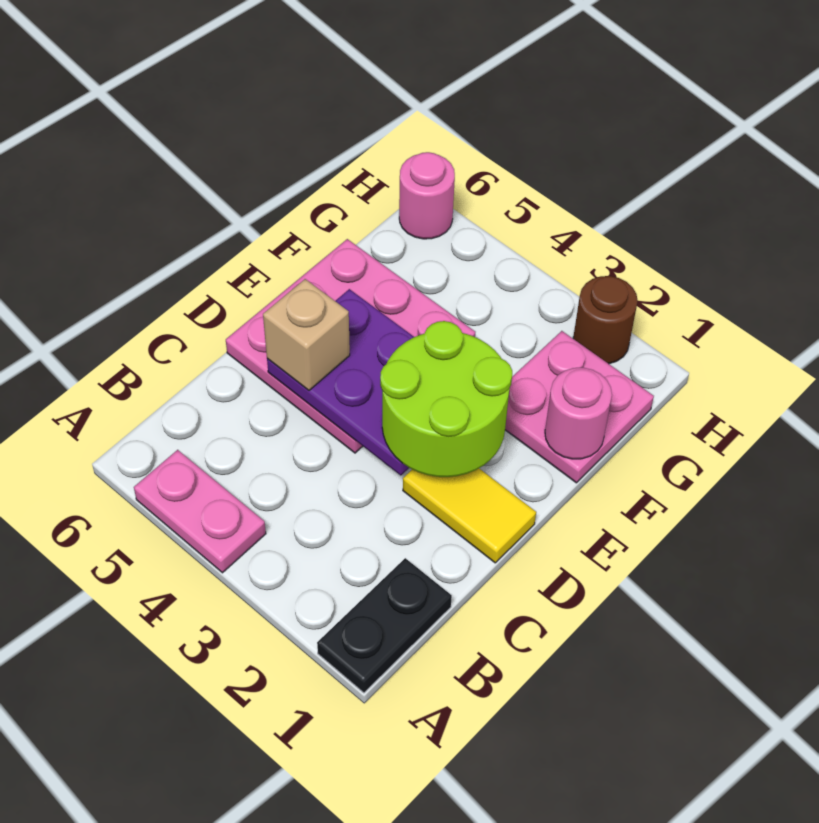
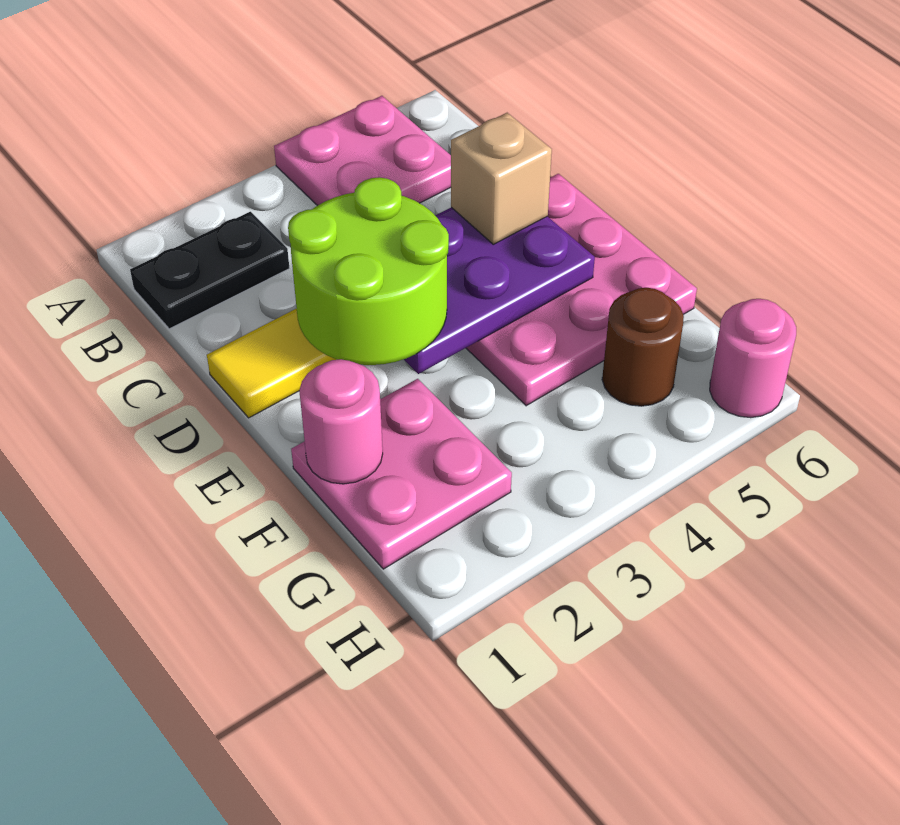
black plate A1:B1 level 1 -> black plate B1:B2 level 1
pink plate A4:A5 level 1 -> pink plate A4:B5 level 1
brown round brick H2 level 1 -> brown round brick G5 level 1

